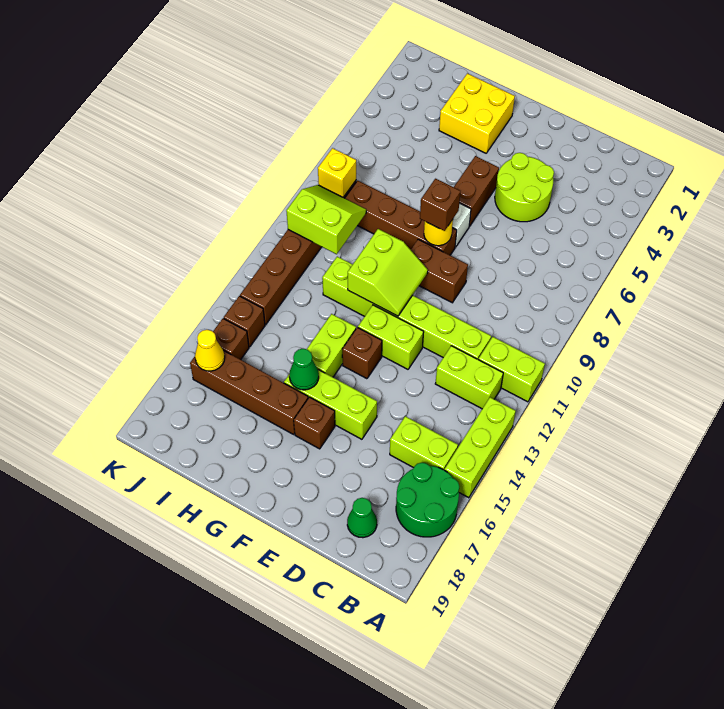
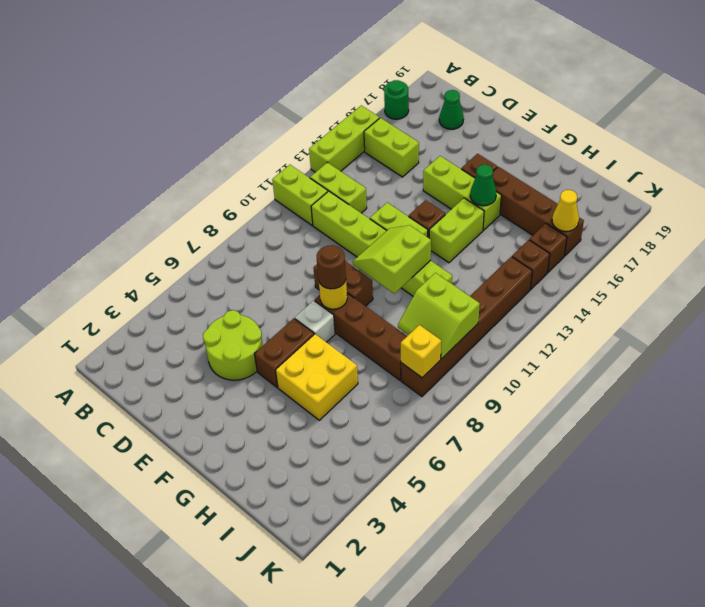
green round brick A16:B17 level 1 -> green round brick A17 level 1
brown brick F8 level 3 -> brown round brick F8 level 3
yellow brick G2:H3 level 1 -> yellow brick G5:H6 level 1

